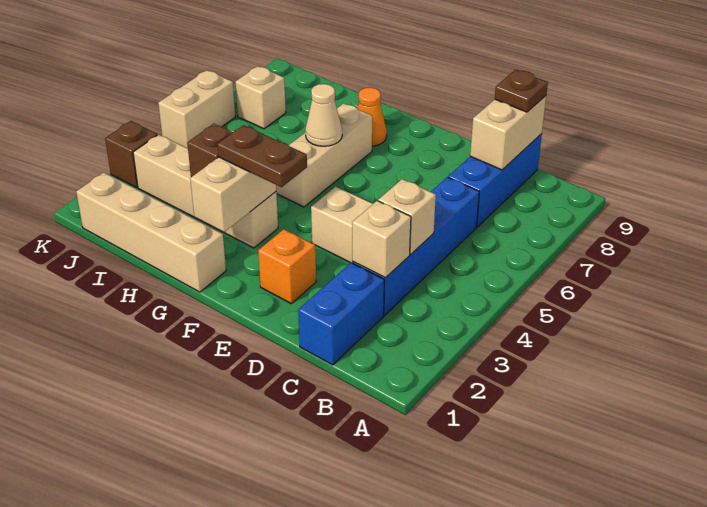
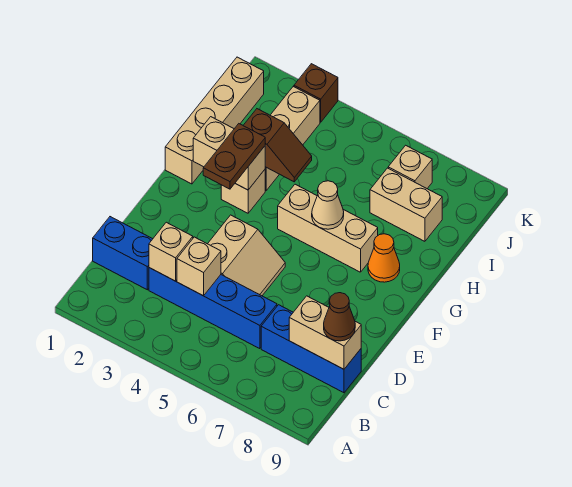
brown plate C9 level 3 -> brown cone C9 level 3
orange brick E2 level 1 -> none
tan brick K5:K6 level 1 -> tan brick I7:I8 level 1

